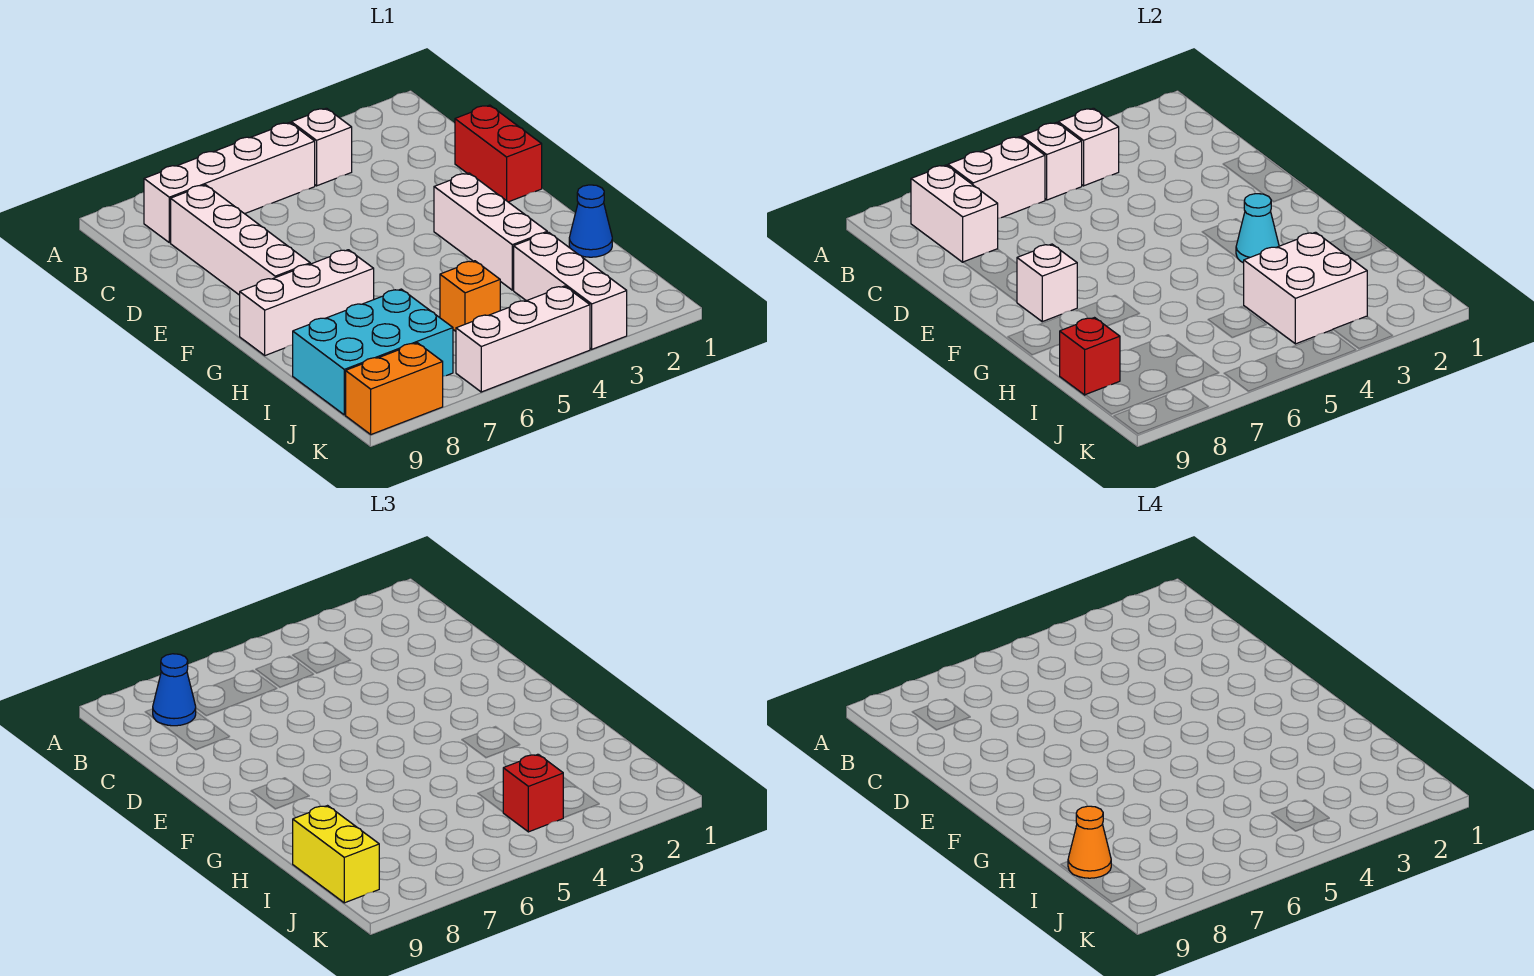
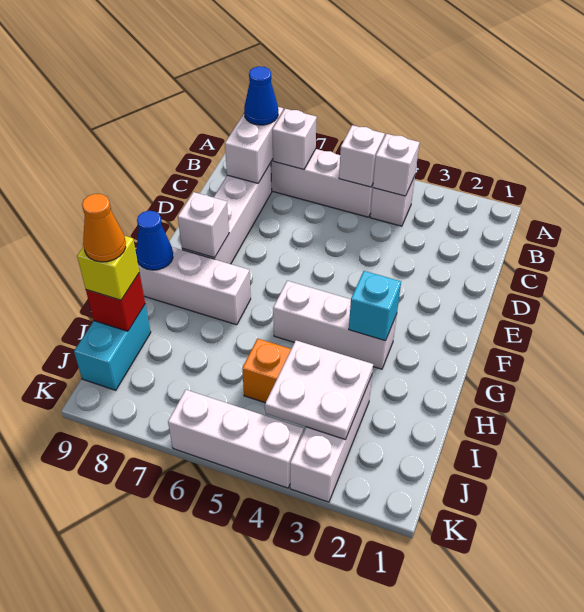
white brick B6:B7 level 2 -> white brick B7 level 2
red brick D1:E1 level 1 -> none
white brick F3:H3 level 1 -> white brick G3:G5 level 1
cyan cone G3 level 2 -> cyan brick G3 level 2
blue cone H1 level 1 -> blue cone G9 level 2
white brick I3:J4 level 2 -> white plate I3:J4 level 2
cyan brick I7:J9 level 1 -> cyan brick I9:J9 level 1
yellow brick I9:J9 level 3 -> yellow brick I9 level 3
red brick J4 level 3 -> none
orange brick K8:K9 level 1 -> none

